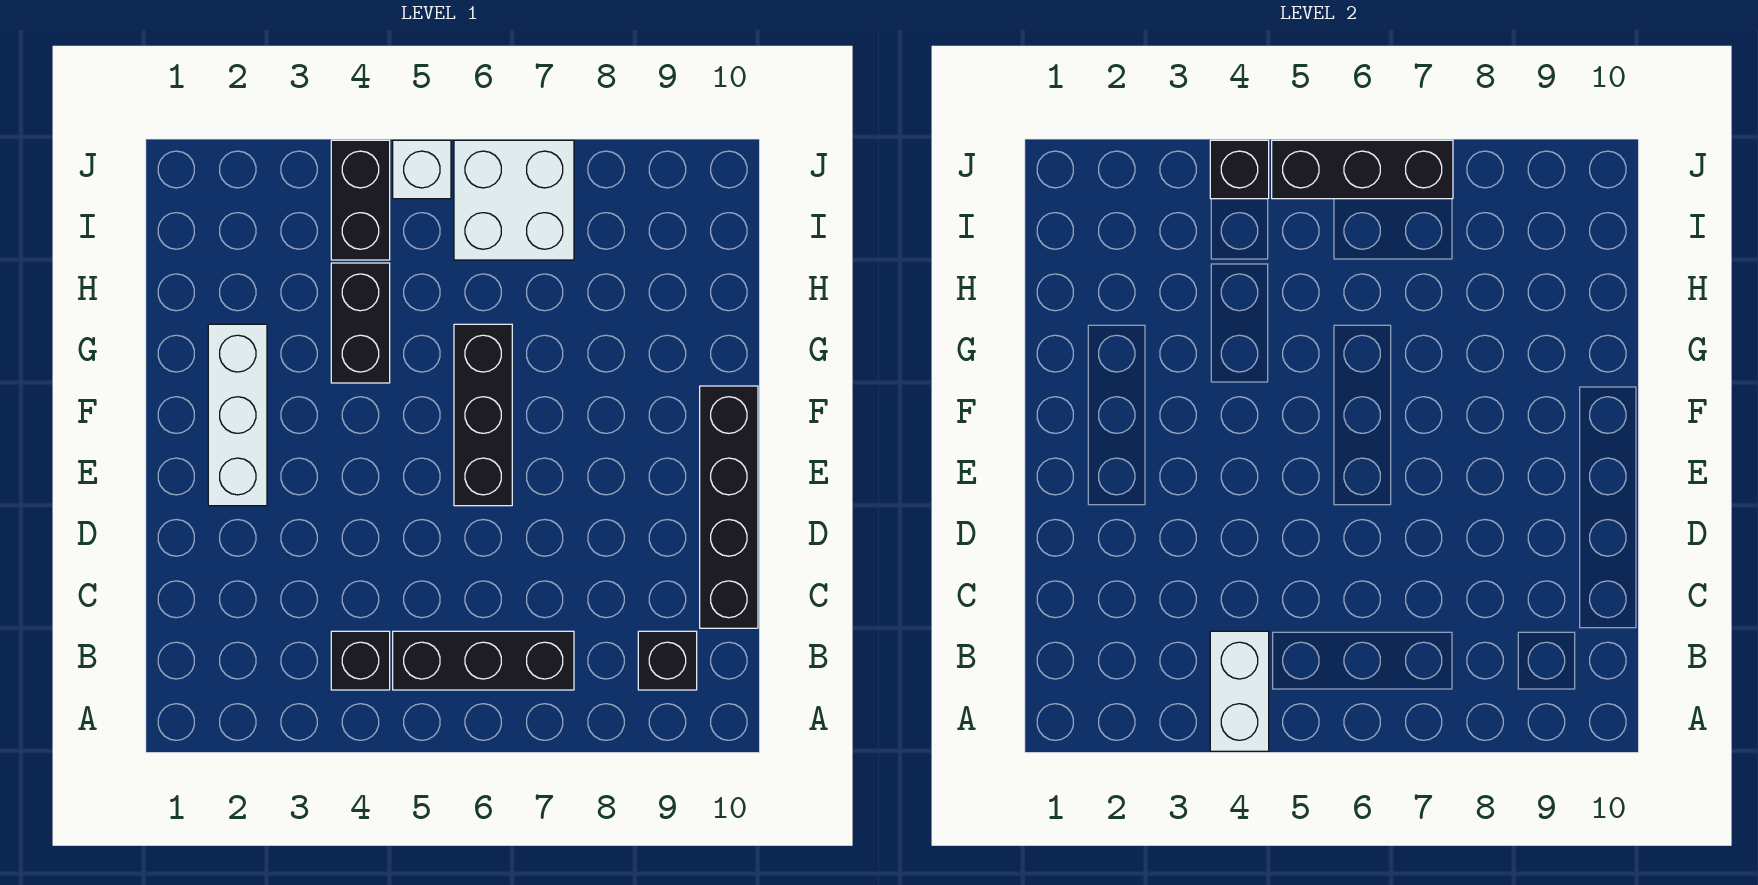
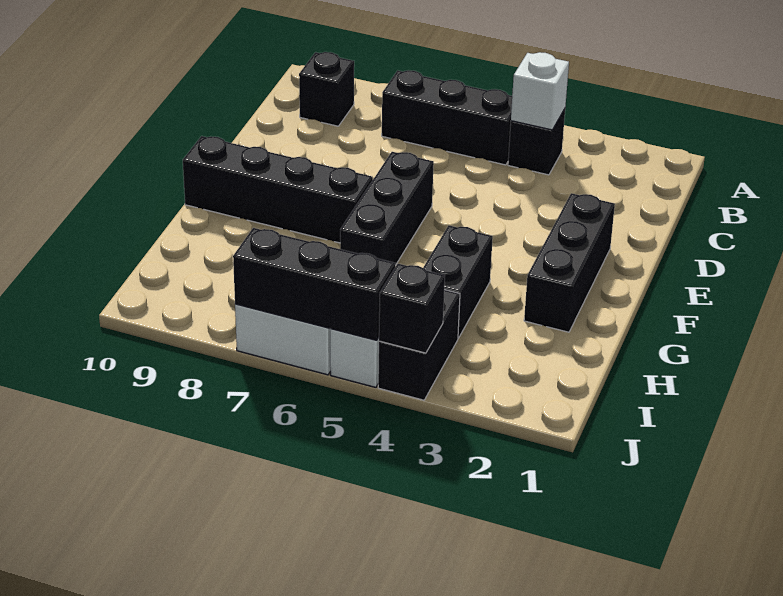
white brick A4:B4 level 2 -> white brick B4 level 2
black brick C10:F10 level 1 -> black brick F7:F10 level 1
white brick E2:G2 level 1 -> black brick E2:G2 level 1

